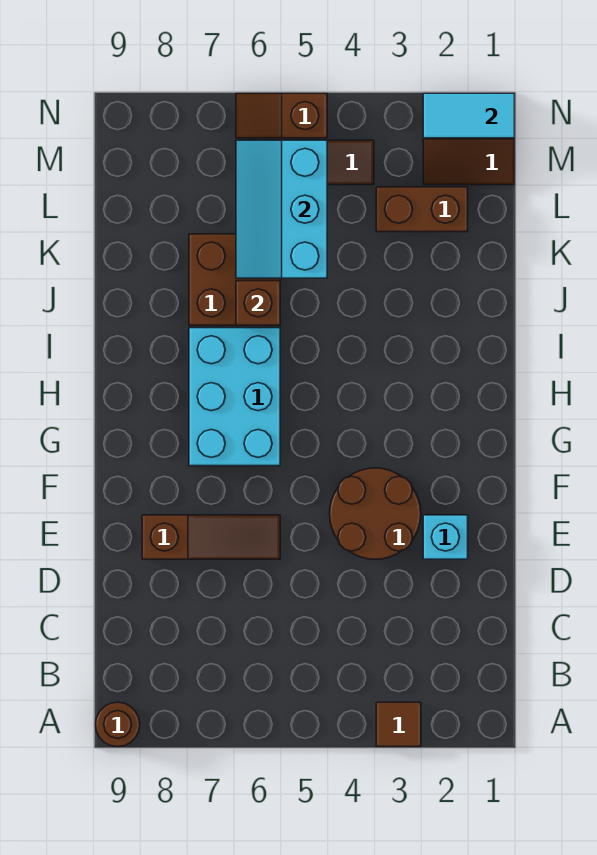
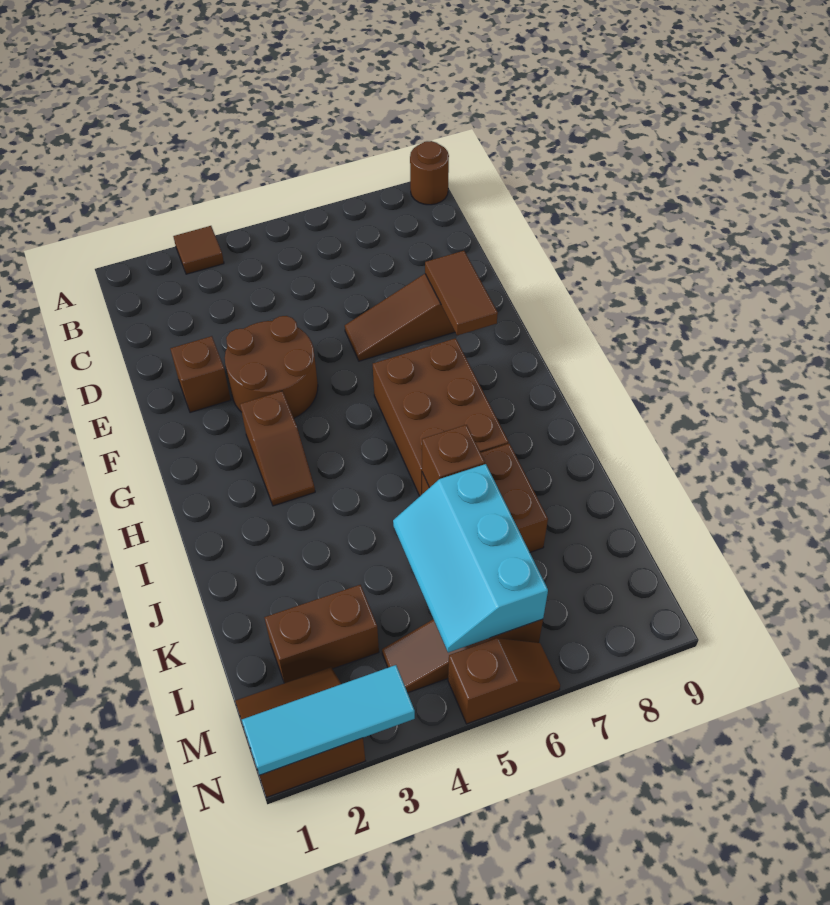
cyan brick E2 level 1 -> brown brick E2 level 1
none -> brown tile E8:F8 level 2
none -> brown slope G3:H3 level 1 top G
cyan brick G6:I7 level 1 -> brown brick G6:I7 level 1
cyan slope K5:M6 level 2 top 5 -> cyan slope K5:M6 level 2 top 6
cyan tile N1:N2 level 2 -> cyan tile N1:N3 level 2

